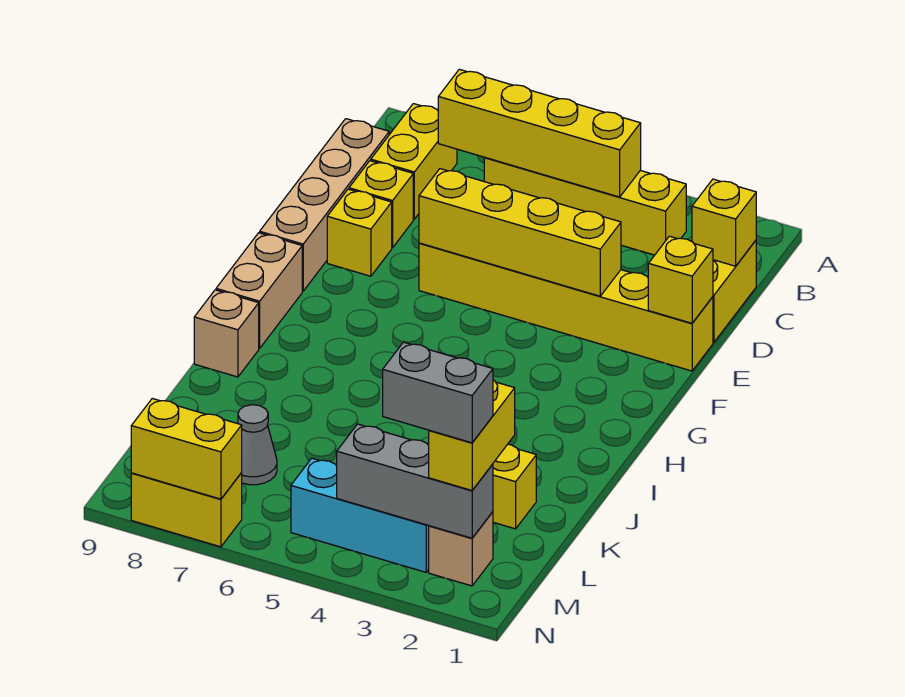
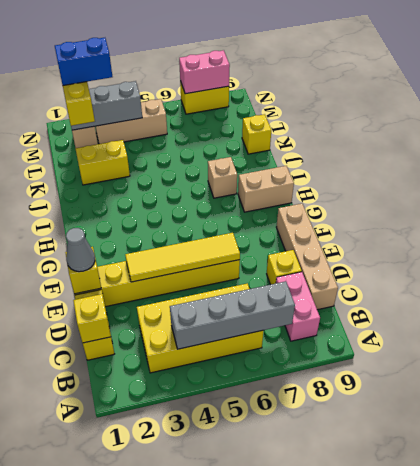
yellow brick B3:B6 level 1 -> yellow brick B3:C6 level 1
yellow brick B4:B7 level 2 -> grey brick B4:B7 level 2
yellow brick B8:C8 level 1 -> pink brick B8:C8 level 1
yellow brick E3:E6 level 2 -> yellow tile E3:E6 level 2
yellow brick E8 level 1 -> yellow brick K9 level 1
tan brick G9:H9 level 1 -> tan brick H8:H9 level 1
tan brick I9 level 1 -> tan brick I7 level 1
grey cone L7 level 1 -> grey cone E1 level 3
grey brick M2:M3 level 4 -> blue brick M2:M3 level 4
cyan brick M3:M5 level 1 -> tan brick M3:M5 level 1
yellow brick N7:N8 level 2 -> pink brick N7:N8 level 2

